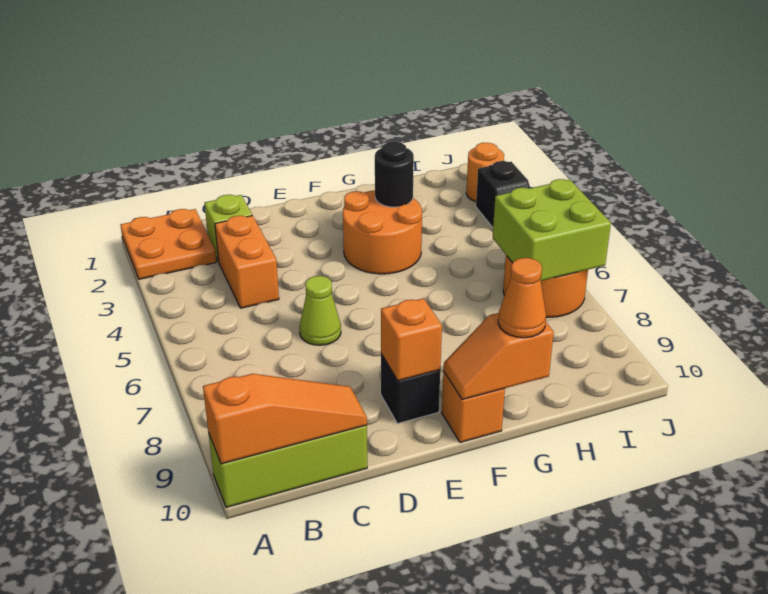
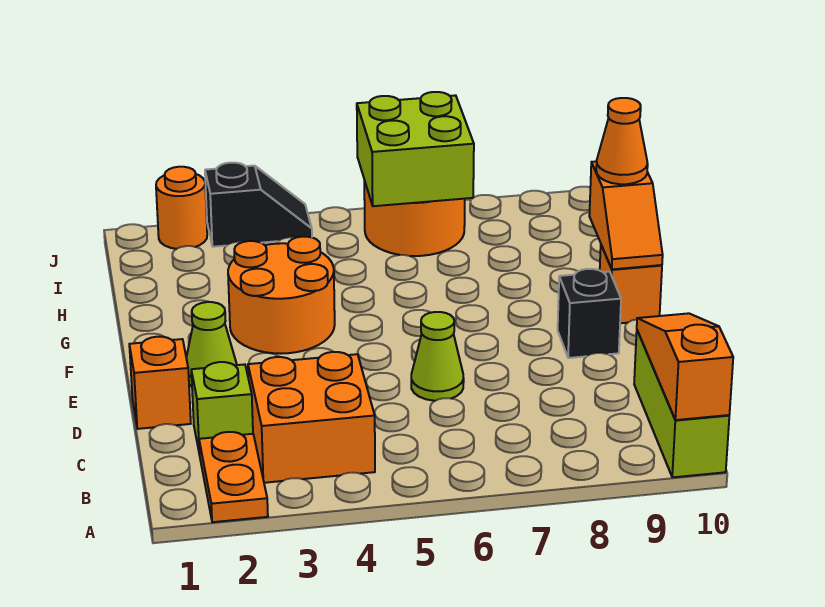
orange plate A1:B2 level 1 -> orange plate A2:B2 level 1
orange brick C3:C4 level 1 -> orange brick B3:C4 level 1
none -> lime cone E2 level 1
orange brick E9 level 2 -> orange brick D1 level 1
black round brick G3 level 2 -> none

